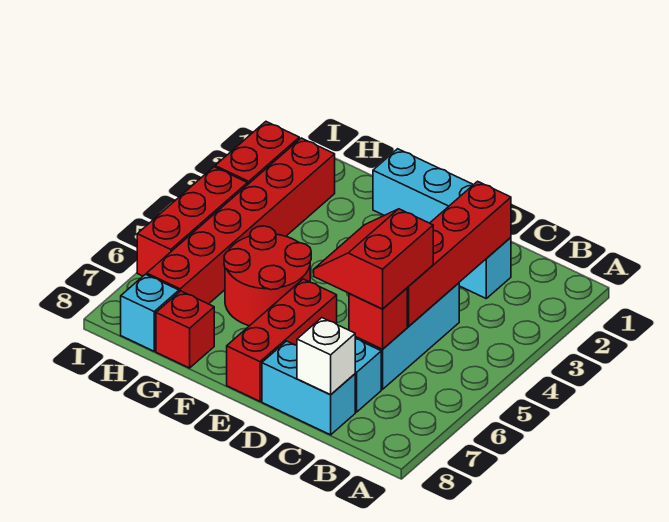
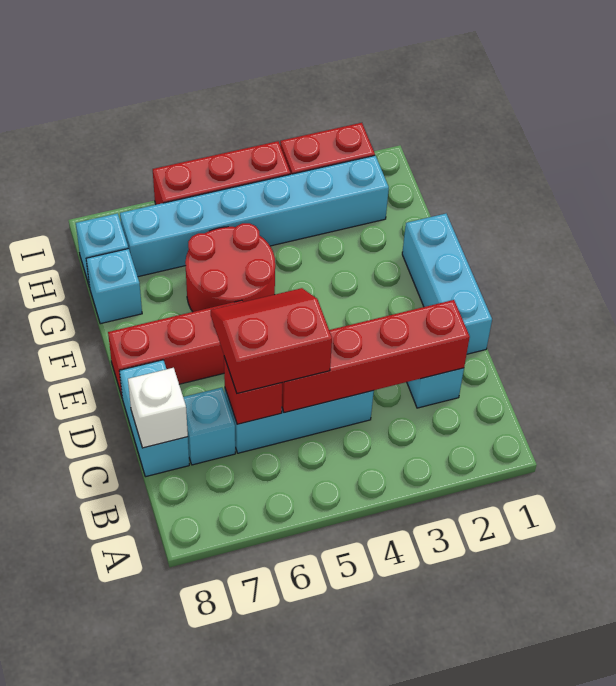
red brick G8 level 1 -> cyan brick G8 level 1
red brick H2:H7 level 1 -> cyan brick H2:H7 level 1

